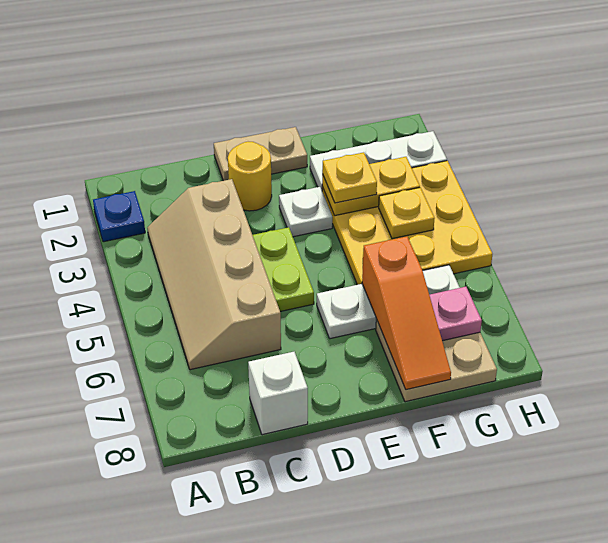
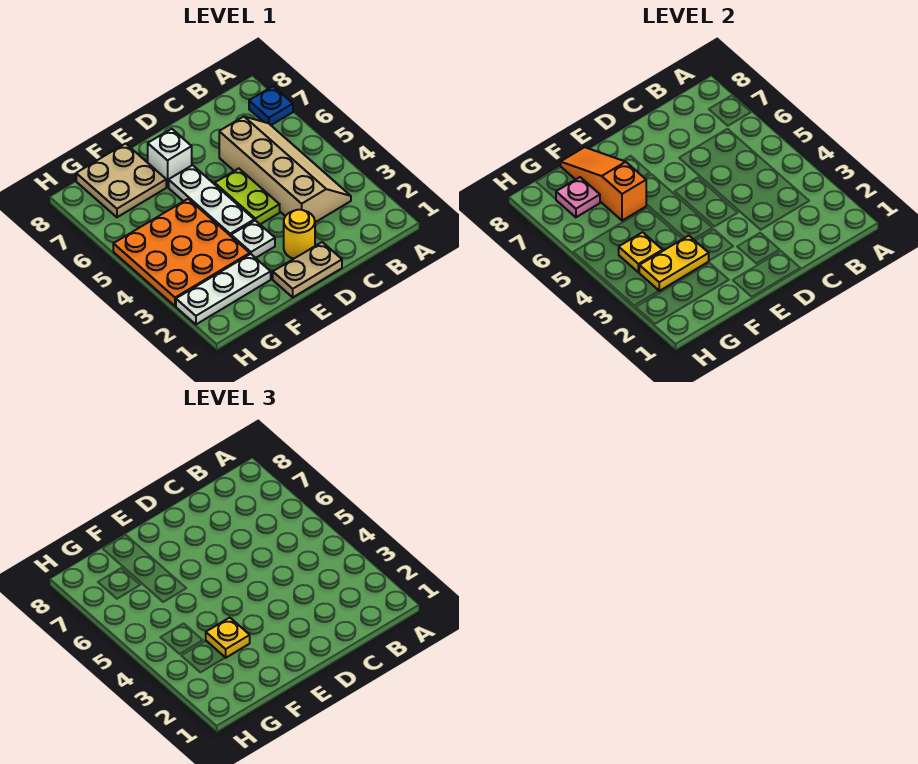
blue plate A2 level 1 -> blue plate A7 level 1
white brick C8 level 1 -> white brick E7 level 1
white plate E6:G6 level 1 -> white plate E4:E6 level 1
yellow plate F3:H5 level 1 -> orange plate F3:H5 level 1

